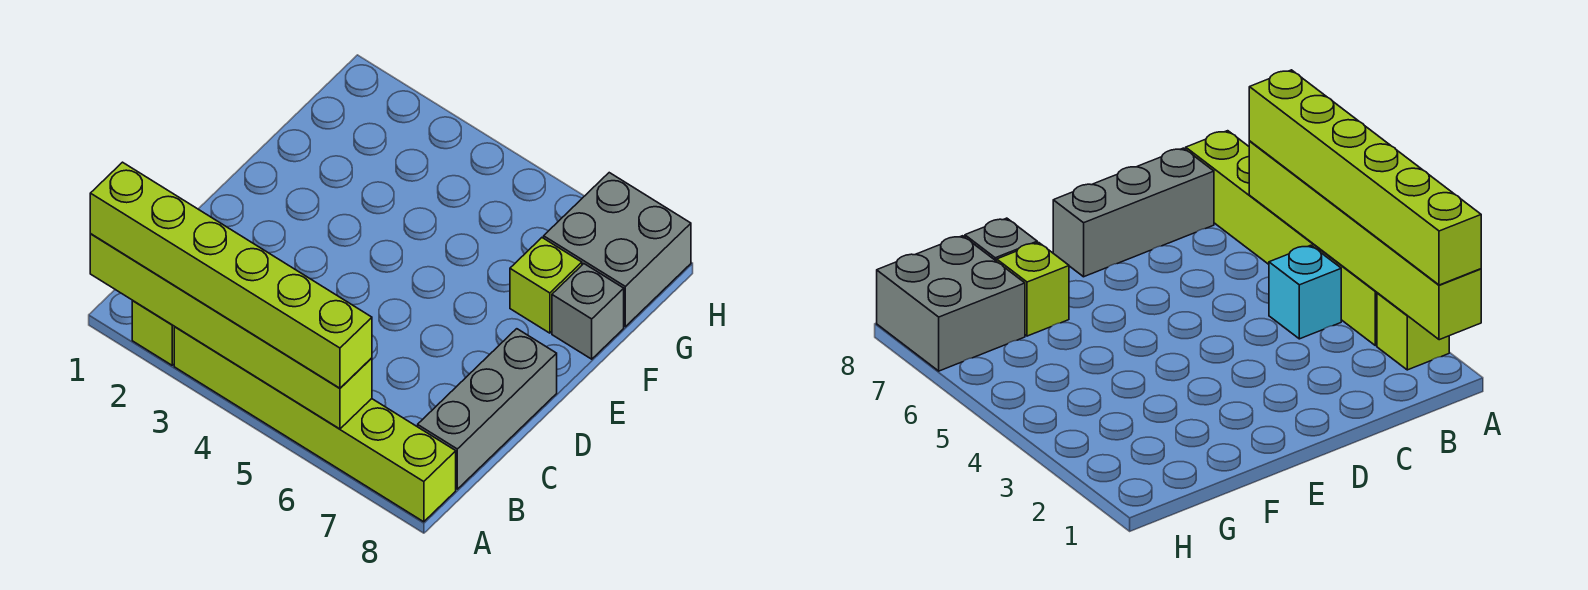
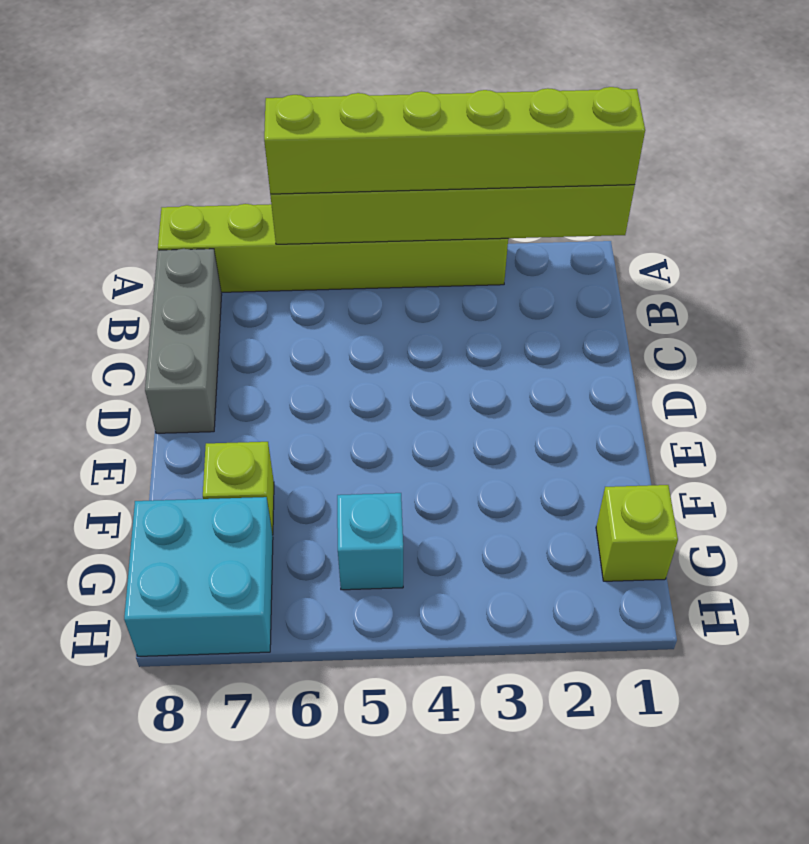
lime brick A2 level 1 -> lime brick G1 level 1
cyan brick B4 level 1 -> cyan brick G5 level 1
grey brick F8 level 1 -> none
grey brick G7:H8 level 1 -> cyan brick G7:H8 level 1

